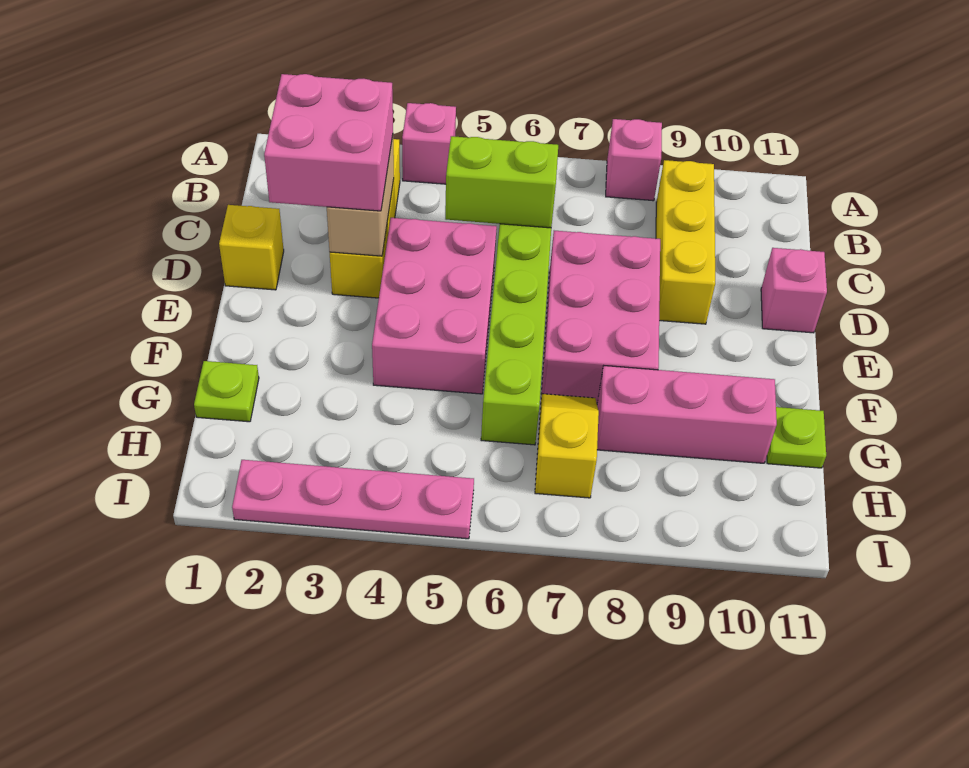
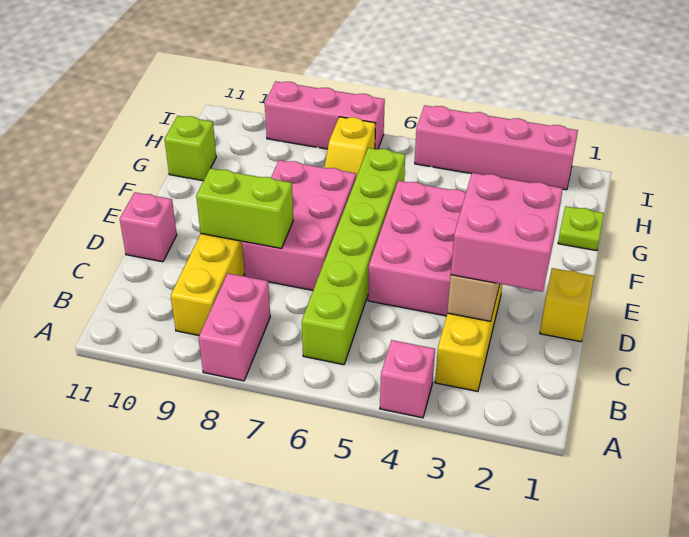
pink brick A8 level 1 -> pink brick A8:B8 level 1
lime brick C5:C6 level 2 -> lime brick D8:D9 level 2
pink brick G8:G10 level 1 -> pink brick I7:I9 level 1
lime plate G11 level 1 -> lime brick G11 level 1
pink plate I2:I5 level 1 -> pink brick I2:I5 level 1

